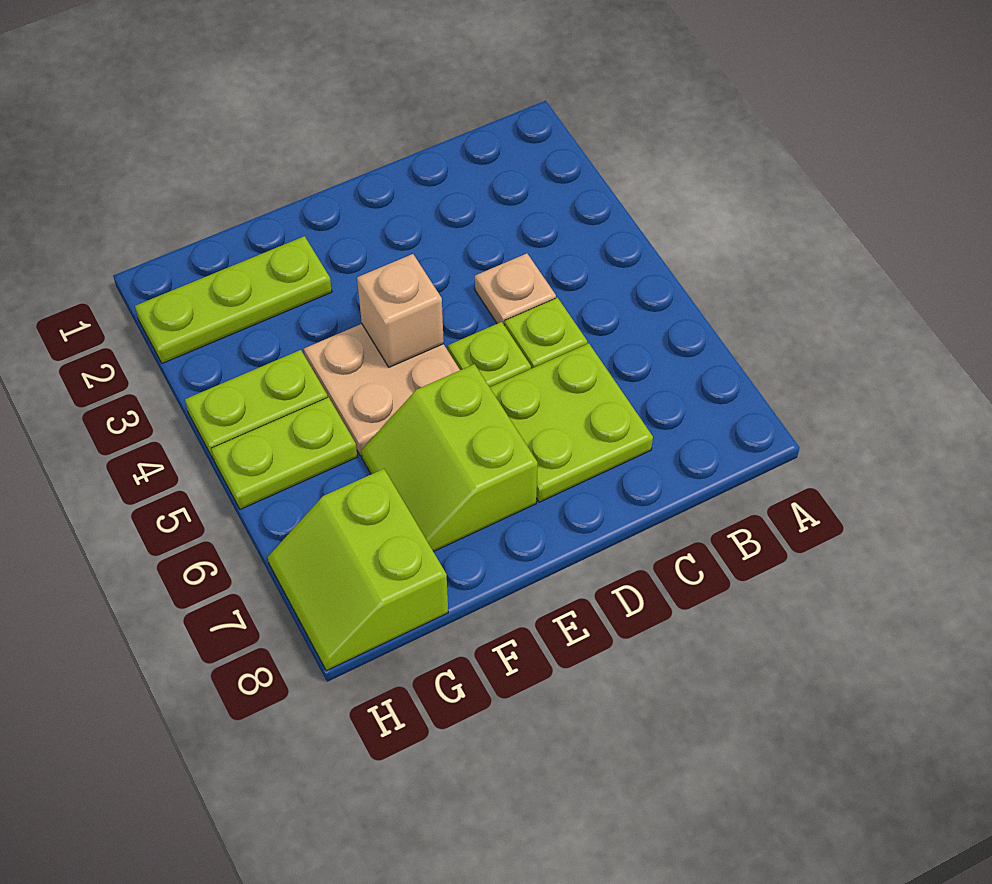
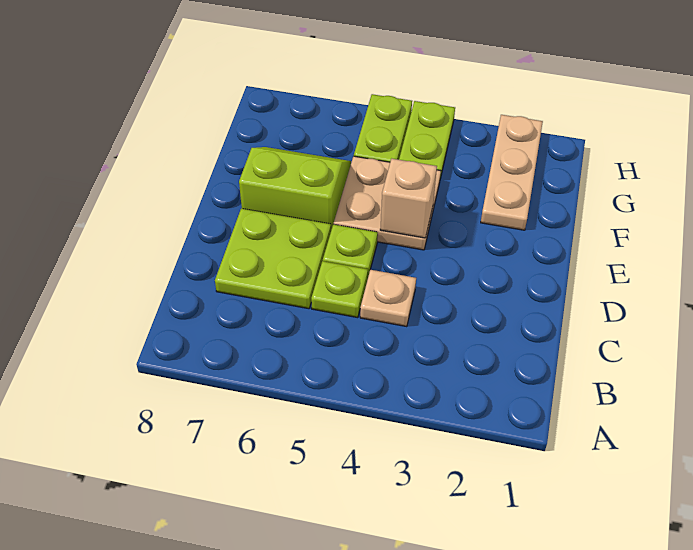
lime plate F2:H2 level 1 -> tan plate F2:H2 level 1
lime slope G7:H8 level 1 top G -> none

